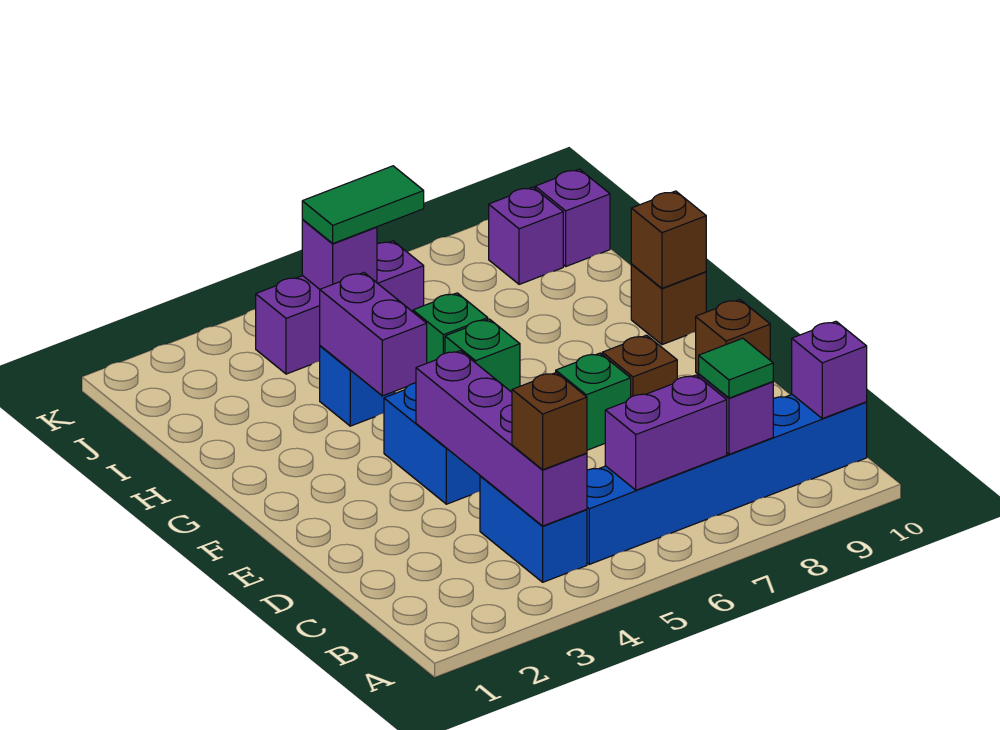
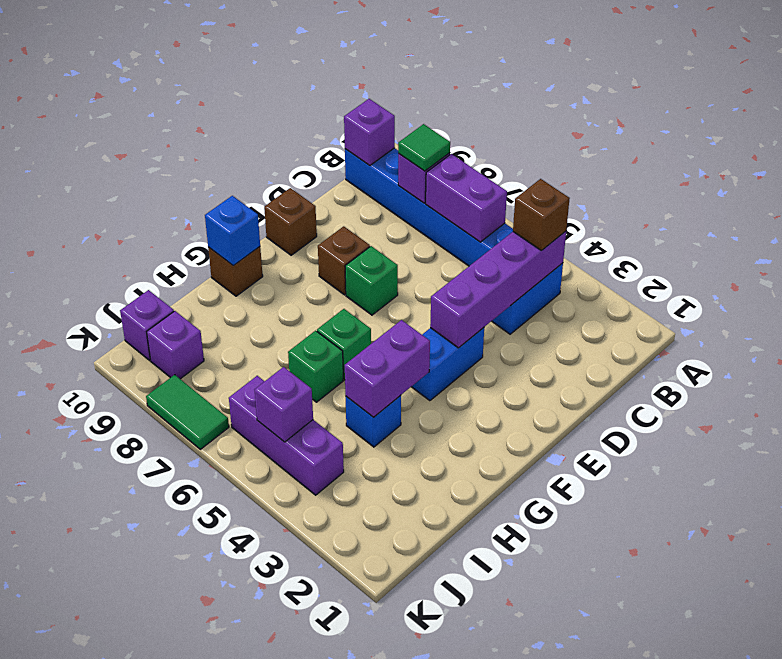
brown brick G10 level 2 -> blue brick G10 level 2
green tile J5:J6 level 3 -> green tile K7:K8 level 1

